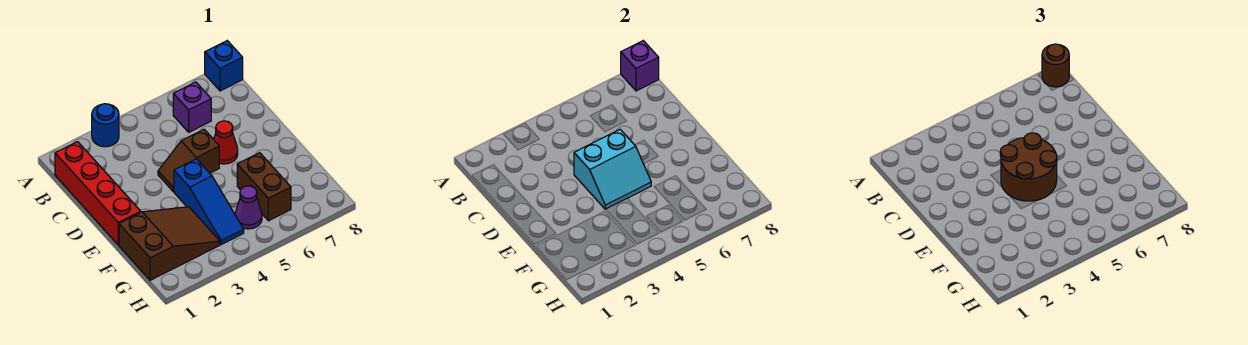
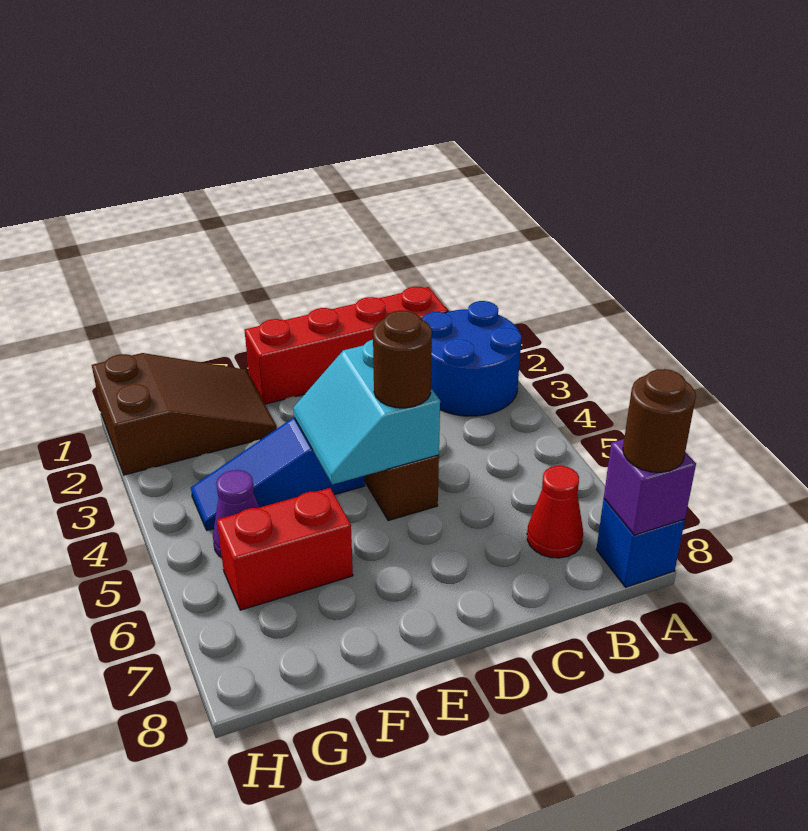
blue round brick A3 level 1 -> blue round brick A2:B3 level 1
purple brick B6 level 1 -> none
brown round brick D4:E5 level 3 -> brown round brick D5 level 3
red cone D6 level 1 -> red cone B7 level 1
brown slope F1:G3 level 1 top 1 -> brown slope F1:H2 level 1 top H
brown brick F6:G6 level 1 -> red brick F6:G6 level 1

